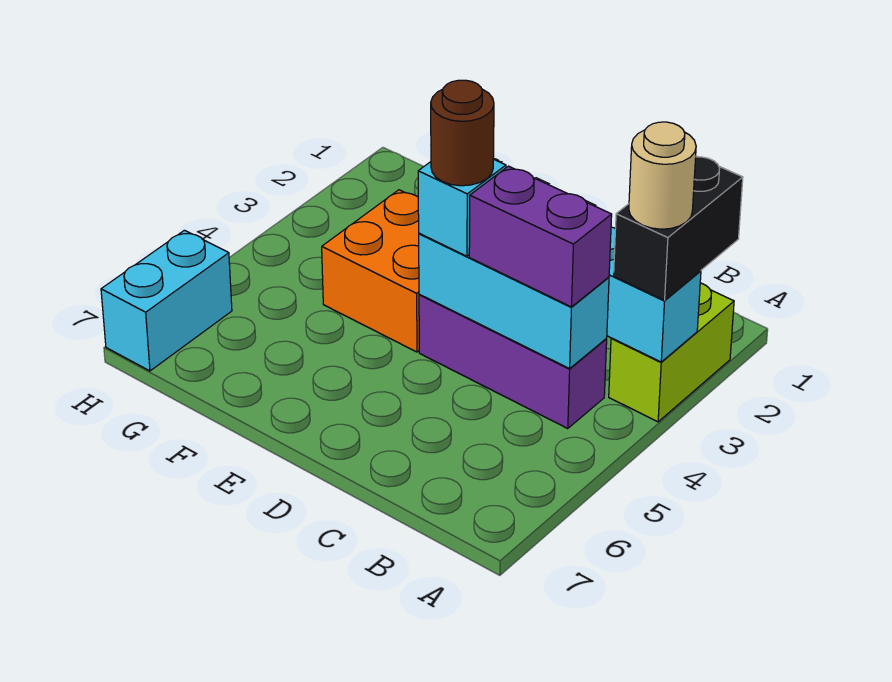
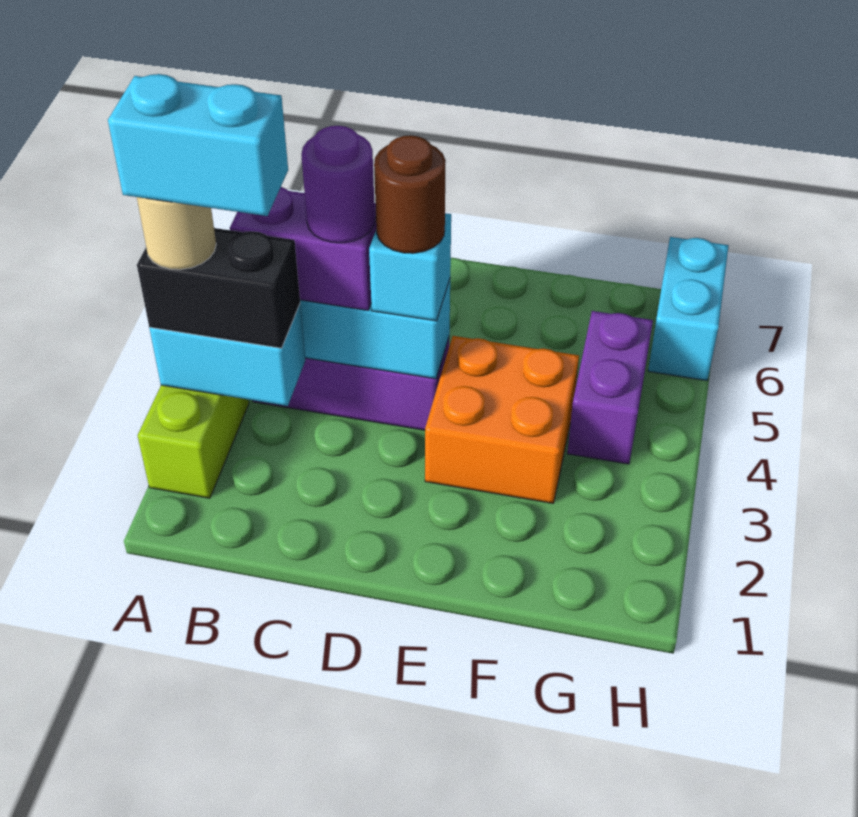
black brick A2:A3 level 3 -> black brick A3:B3 level 3
none -> cyan brick A3:B3 level 5
none -> purple round brick C4 level 4
none -> purple brick G4:G5 level 1

